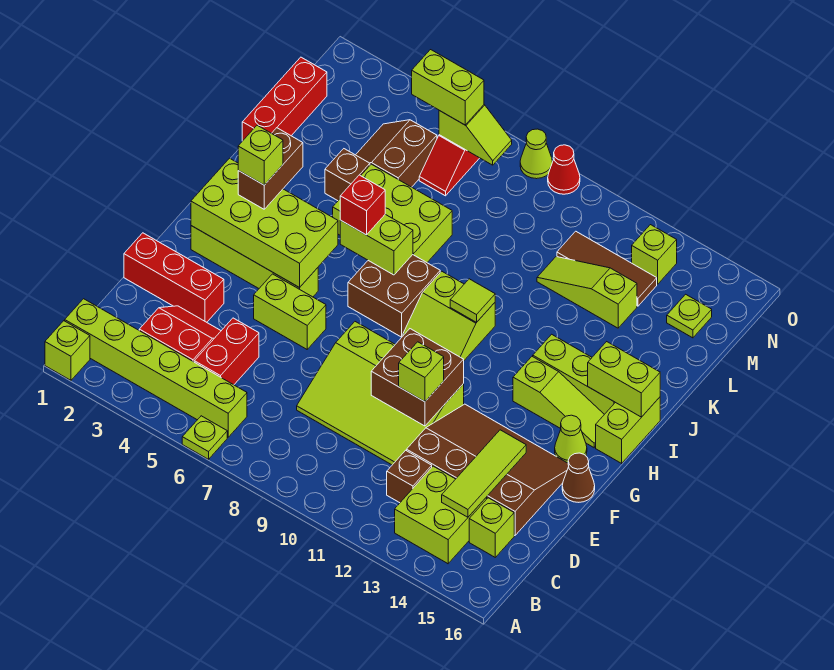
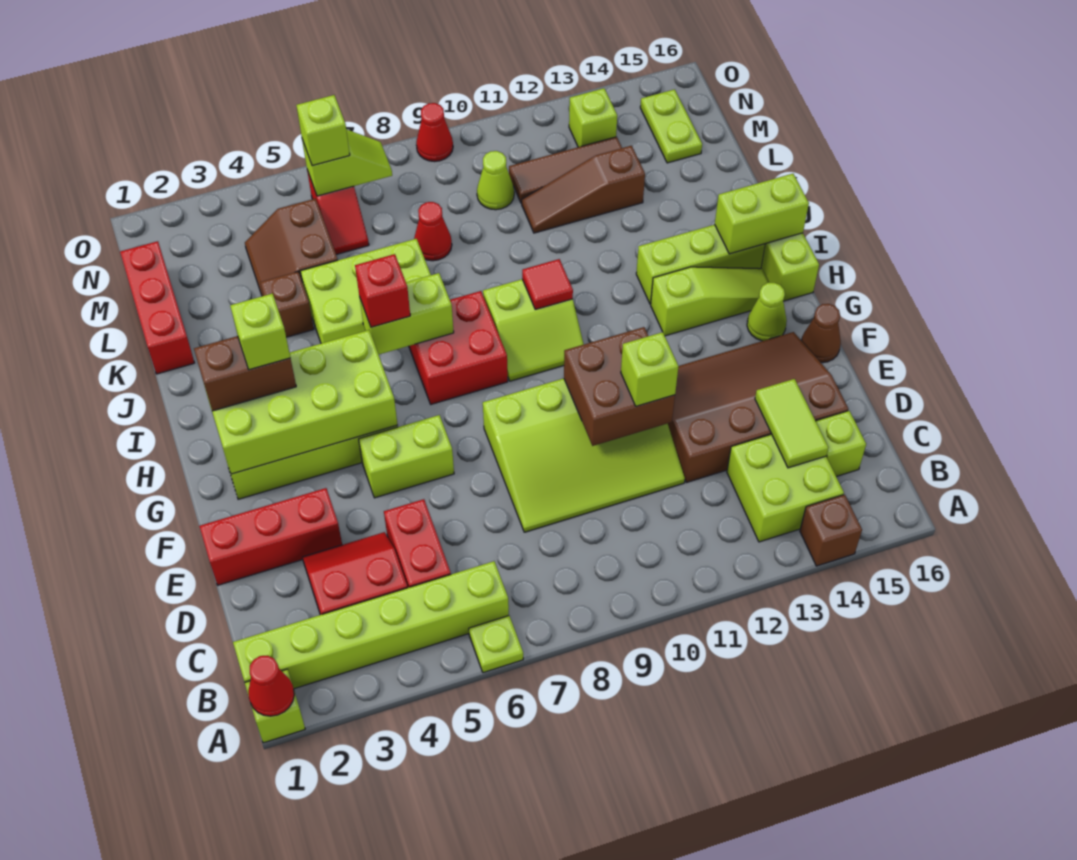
none -> red cone A1 level 2
brown brick C12 level 1 -> brown brick A14 level 1
lime tile C14:E14 level 2 -> lime tile C14:D14 level 2
brown brick H3:I3 level 3 -> brown brick H2:H3 level 3
brown brick H7:I8 level 1 -> red brick H7:I8 level 1
lime tile I10 level 2 -> red tile I10 level 2
none -> red cone L8 level 1
lime slope L11:L13 level 1 top 13 -> brown slope L11:L13 level 1 top 13
lime plate M15 level 1 -> lime plate M15:N15 level 1
lime brick N5:N6 level 3 -> lime brick N6 level 3
lime cone O8 level 1 -> lime cone M10 level 1

